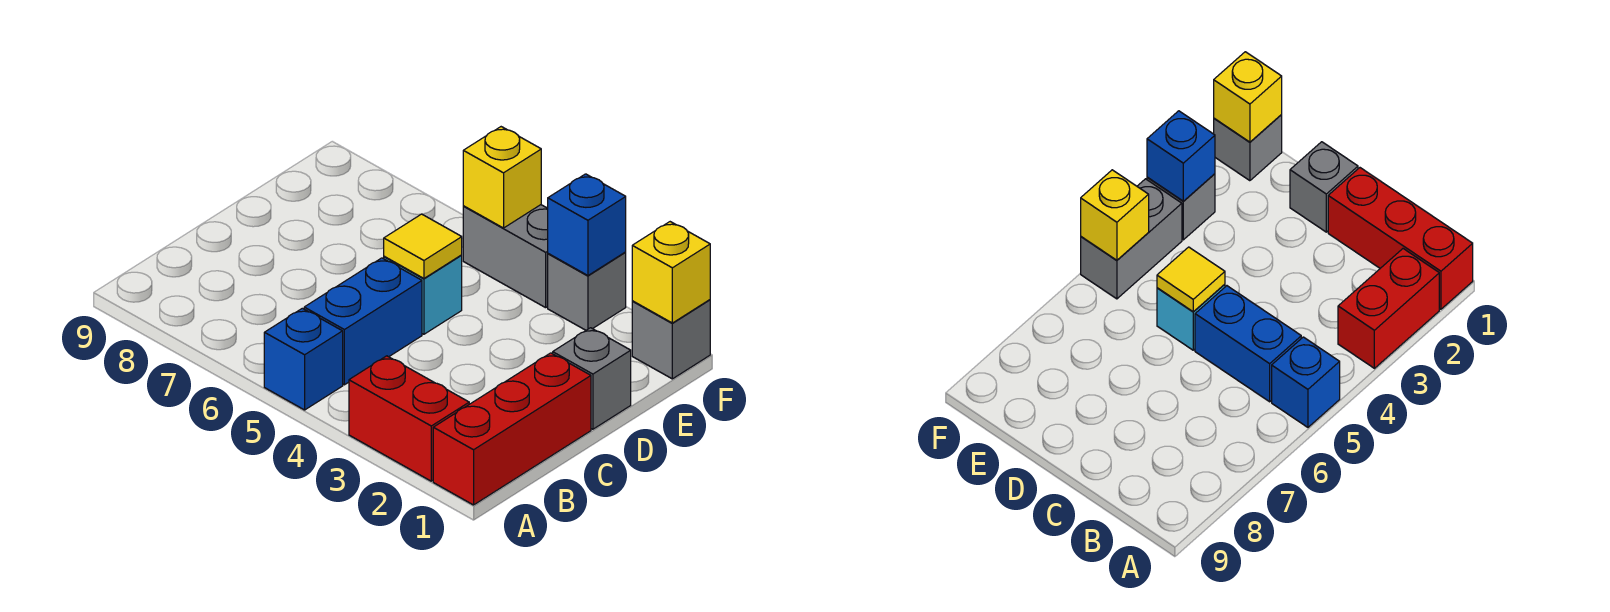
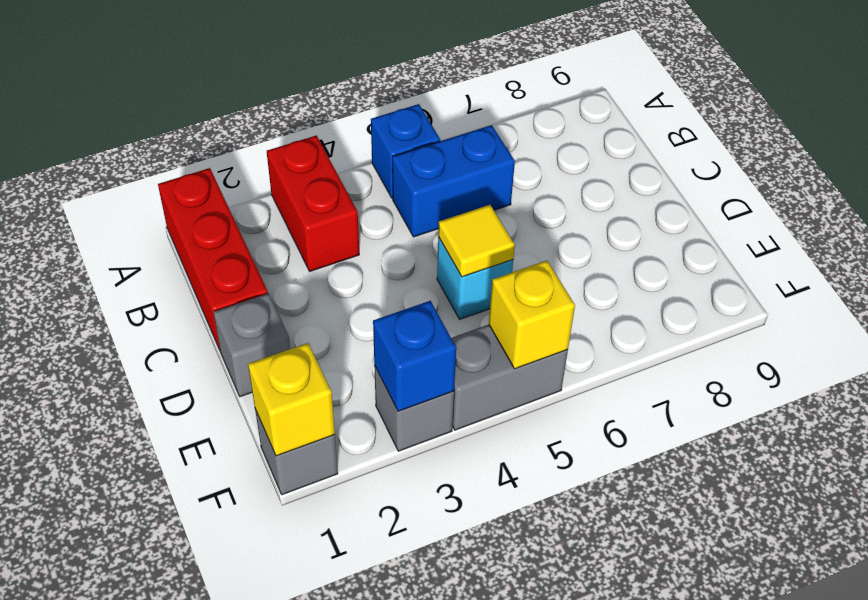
red brick A2:A3 level 1 -> red brick A3:B3 level 1
blue brick B5:C5 level 1 -> blue brick B5:B6 level 1

